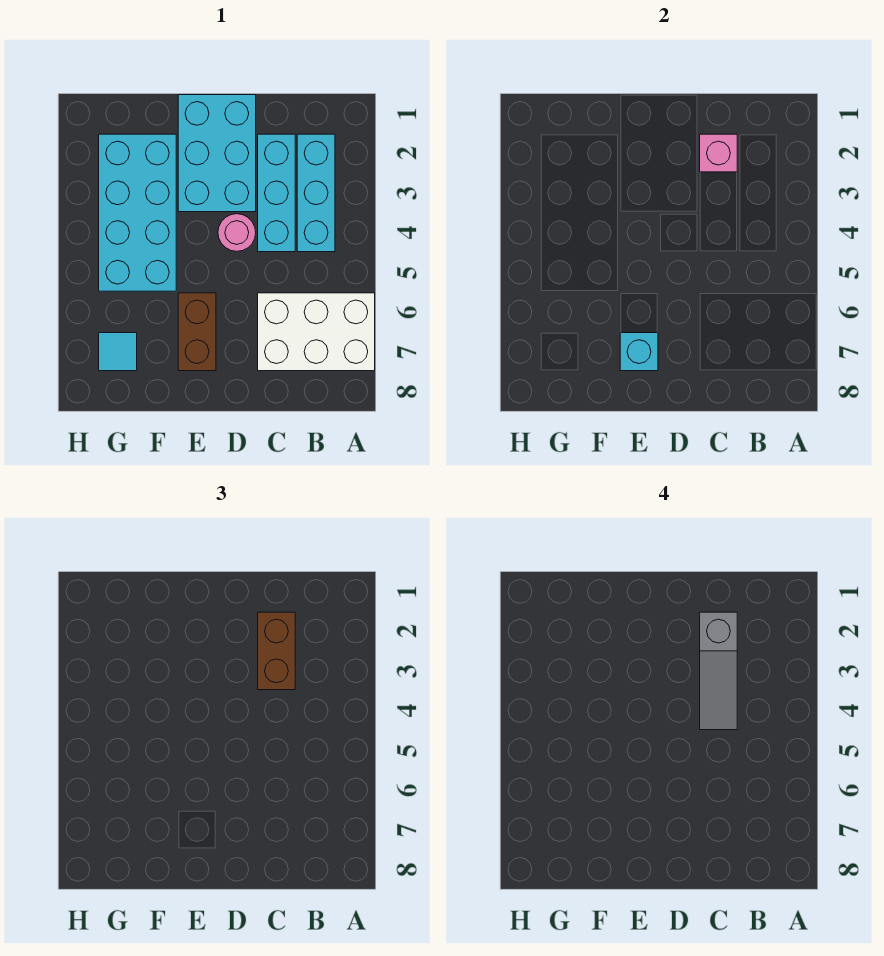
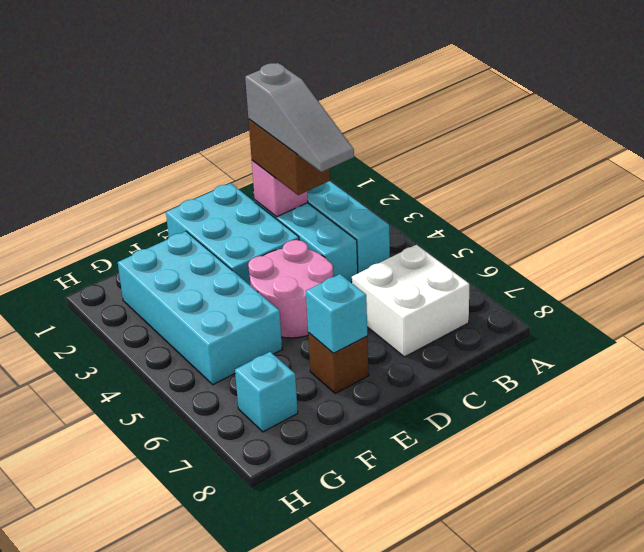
white brick A6:C7 level 1 -> white brick B6:C7 level 1
pink round brick D4 level 1 -> pink round brick D4:E5 level 1
brown brick E6:E7 level 1 -> brown brick E7 level 1
cyan tile G7 level 1 -> cyan brick G7 level 1

